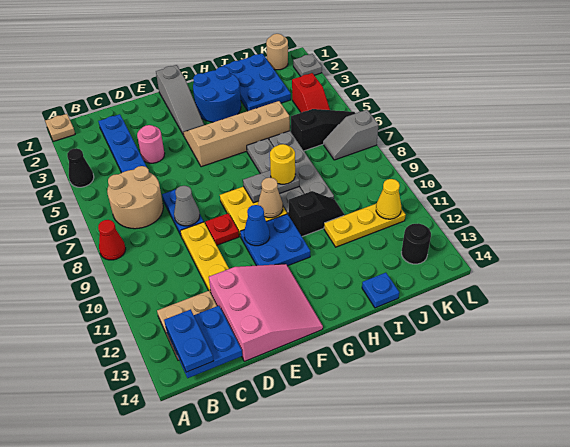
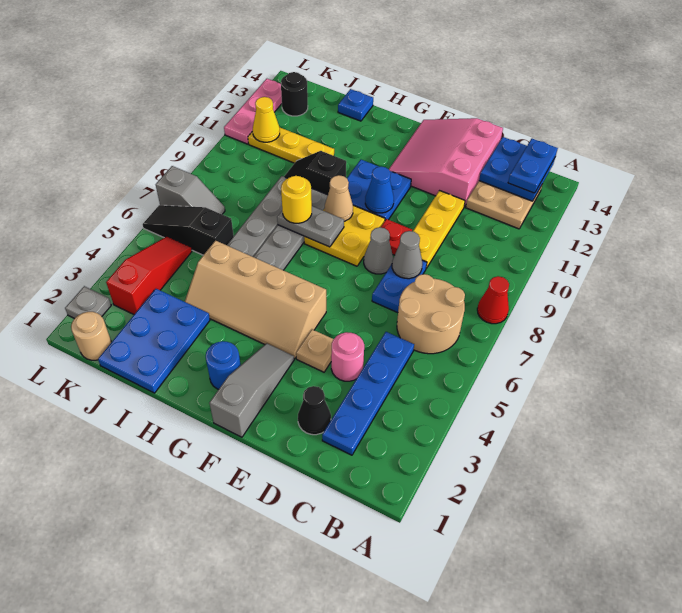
tan plate A1 level 1 -> tan plate E4 level 1
black cone A4 level 1 -> black cone D2 level 1
none -> grey cone E8 level 1
blue round brick G2:H3 level 1 -> blue round brick G2 level 1
red slope K4:K5 level 1 top 4 -> red slope K3:K5 level 1 top 3
none -> pink plate L11:L13 level 1

